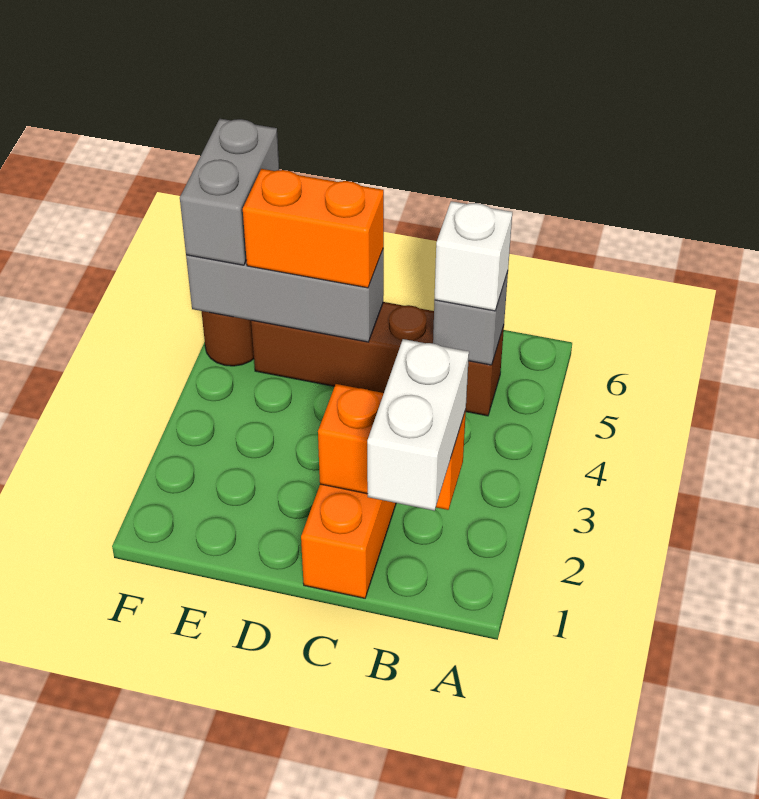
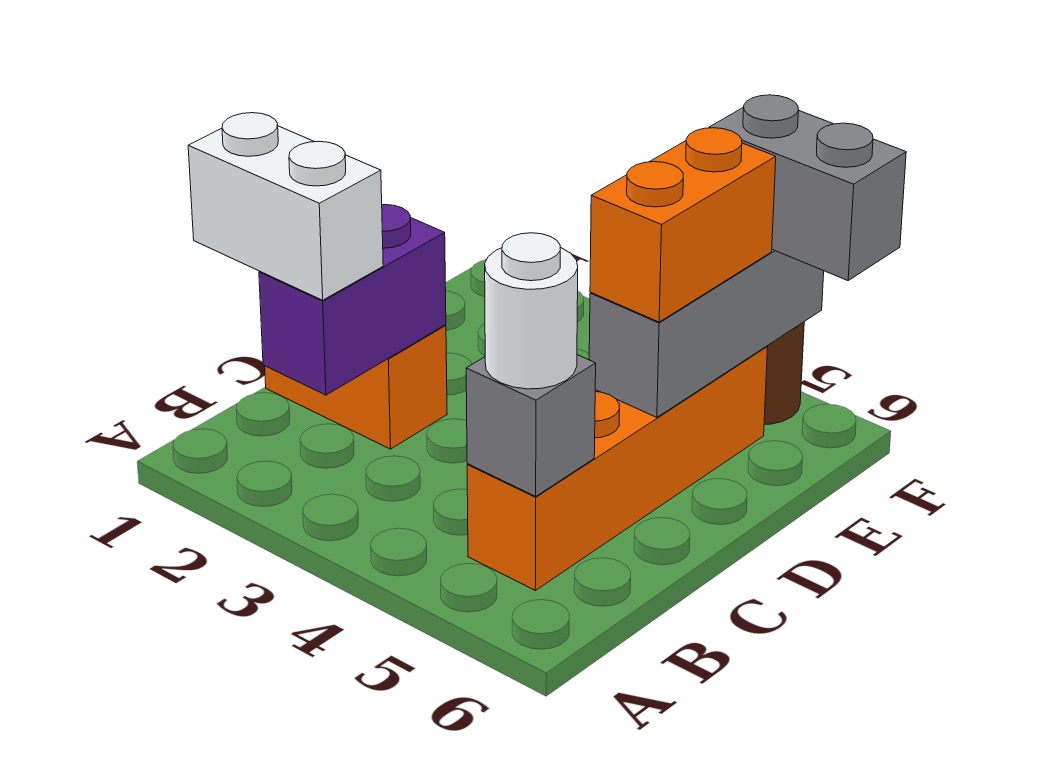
orange brick B2:C2 level 2 -> purple brick B2:C2 level 2
brown brick B5:E5 level 1 -> orange brick B5:E5 level 1
white brick B5 level 3 -> white round brick B5 level 3

